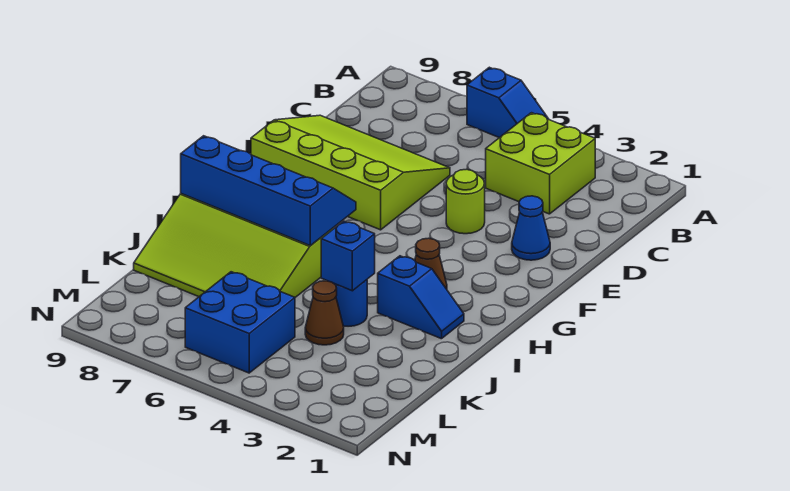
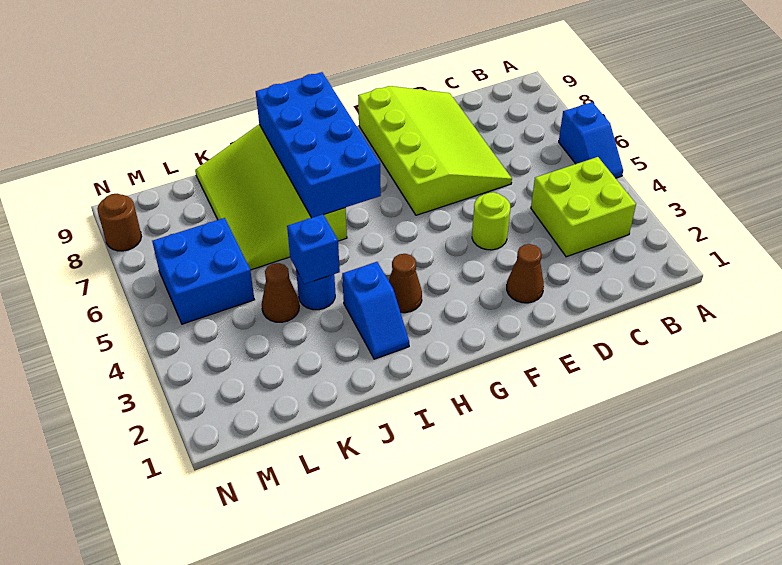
blue cone E2 level 1 -> brown cone E2 level 1
blue slope H6:I9 level 2 top I -> blue brick H6:I9 level 2
none -> brown round brick N8 level 1

